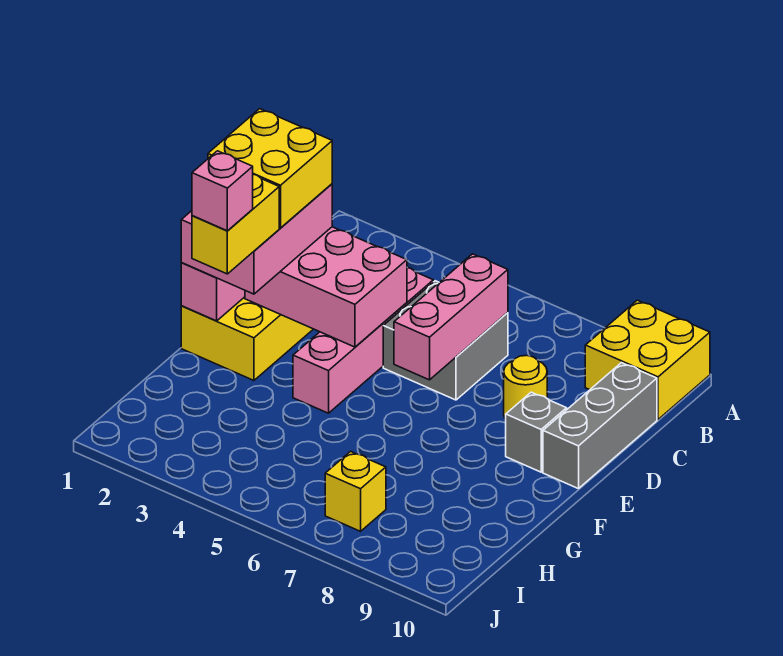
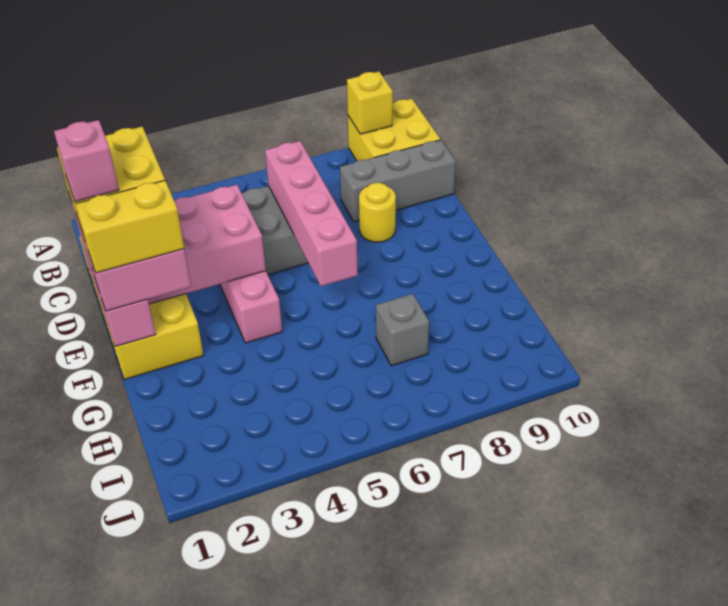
pink brick C6:E6 level 2 -> pink brick C6:F6 level 2
grey brick C10:E10 level 1 -> grey brick C8:C10 level 1
grey brick E9 level 1 -> grey brick H7 level 1
yellow brick F2:G2 level 4 -> yellow brick F1:F2 level 4
pink brick G2 level 5 -> pink brick E1 level 5
yellow brick I7 level 1 -> yellow brick A9 level 2

